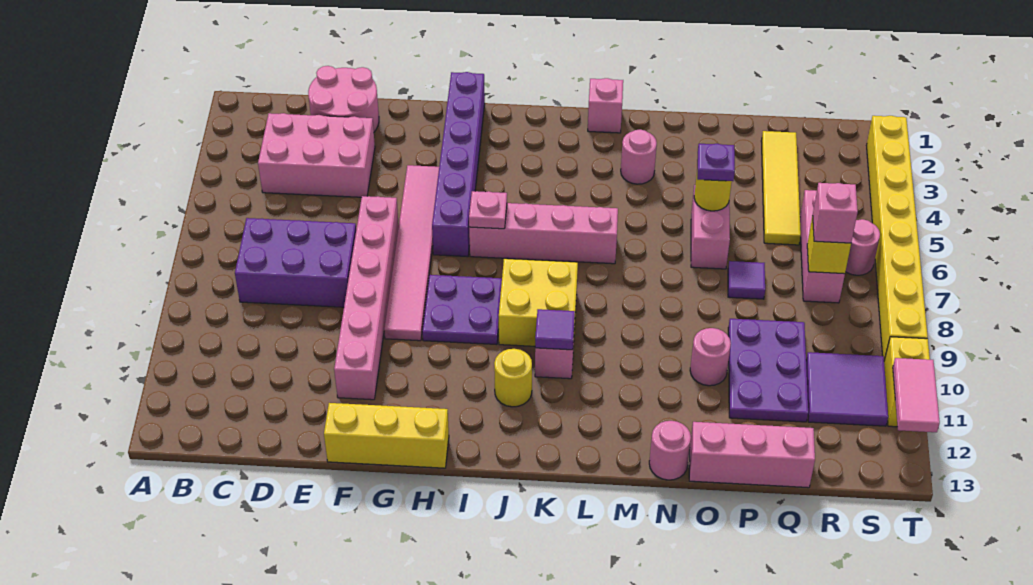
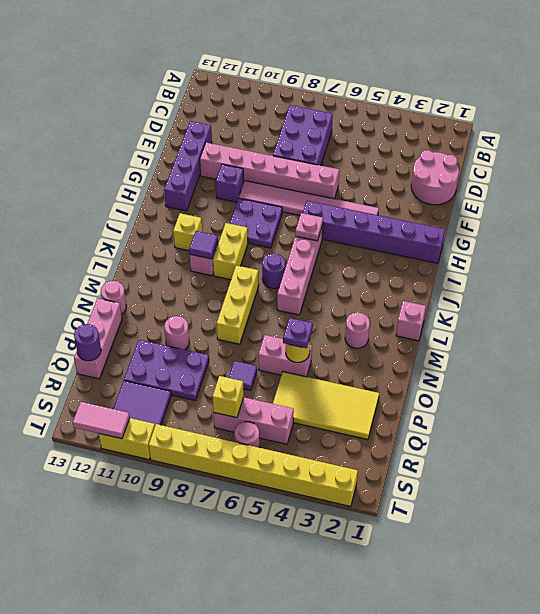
pink brick C3:E4 level 1 -> none
none -> purple brick E12:H12 level 1
yellow brick F13:H13 level 1 -> yellow brick L8:N8 level 1
none -> purple brick G10 level 1
yellow brick J8:K9 level 1 -> yellow brick J9:K9 level 1
yellow round brick J11 level 1 -> yellow brick J11 level 1
none -> purple round brick K7 level 1
yellow tile Q2:Q5 level 1 -> yellow tile P2:Q5 level 1
none -> purple round brick Q13 level 2
pink brick R7 level 3 -> none

